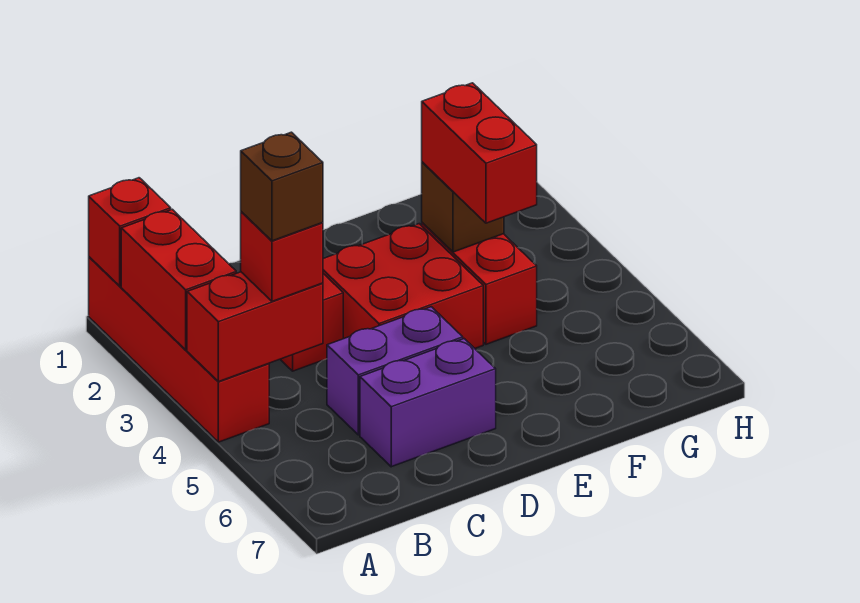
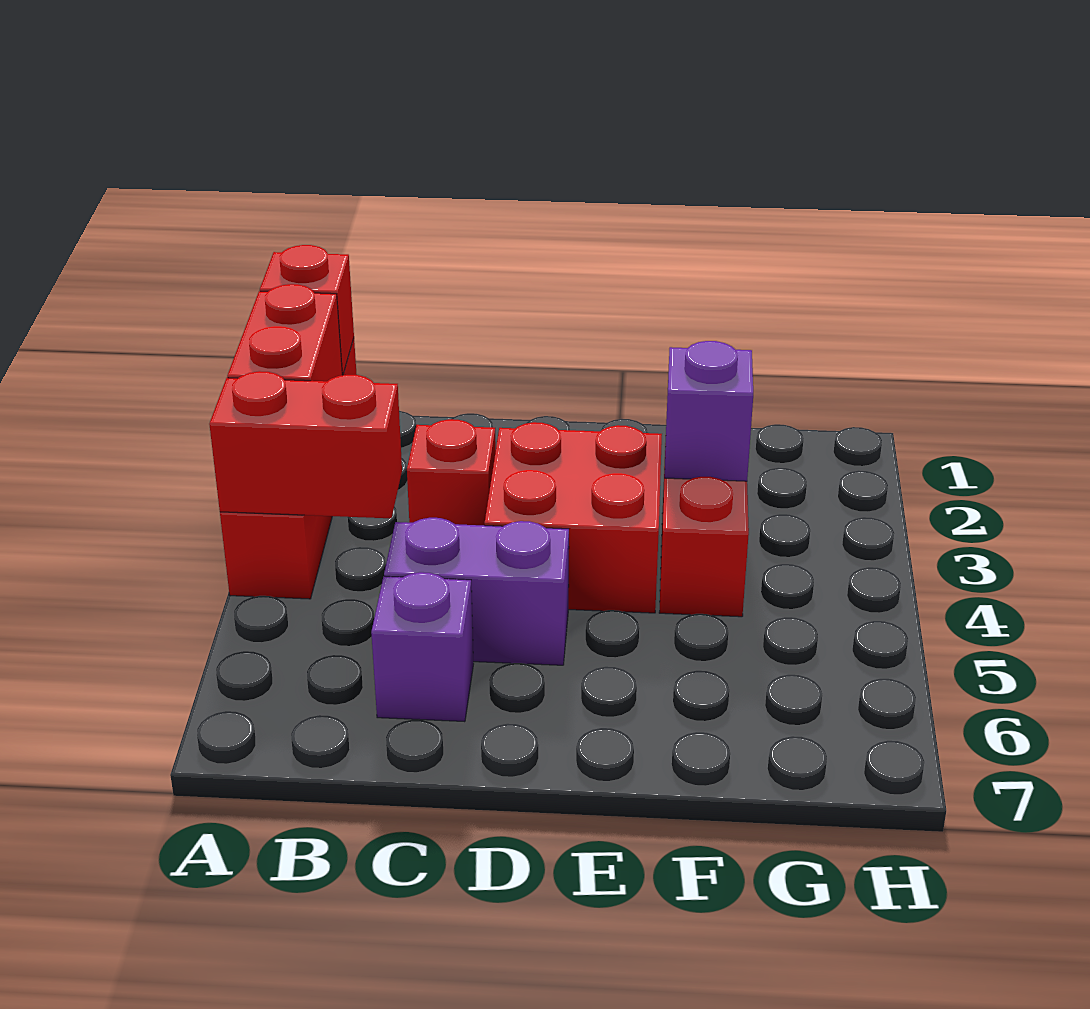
red brick B4 level 3 -> none
brown brick B4 level 4 -> none
purple brick C6:D6 level 1 -> purple brick C6 level 1
brown brick F3 level 2 -> purple brick F3 level 2
red brick F3:F4 level 3 -> none

